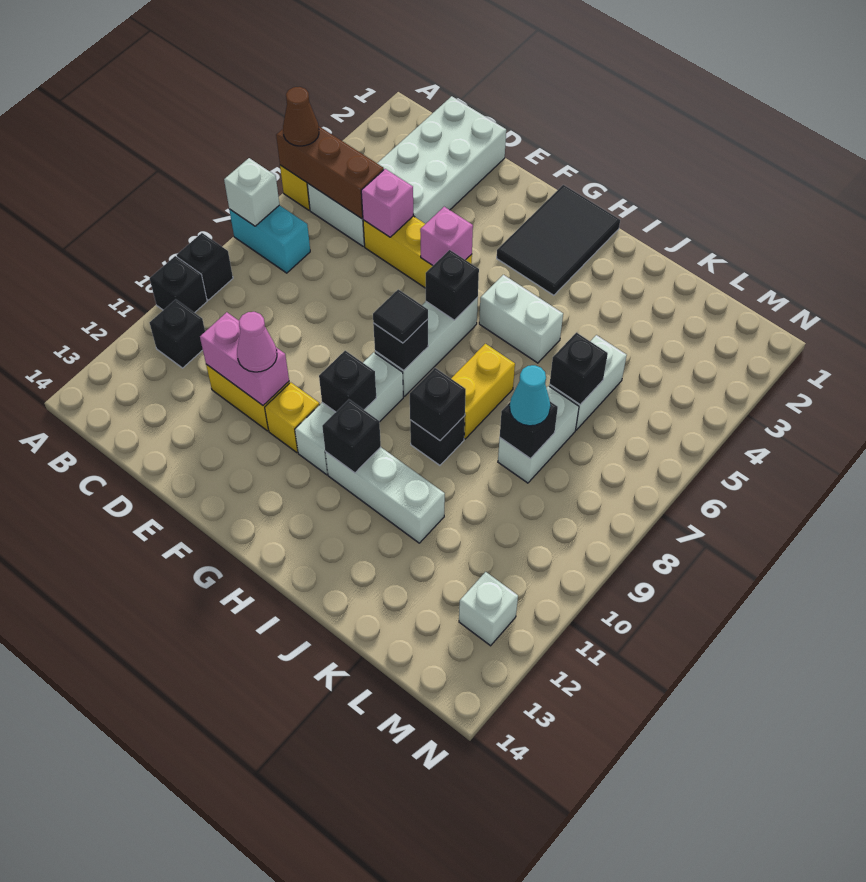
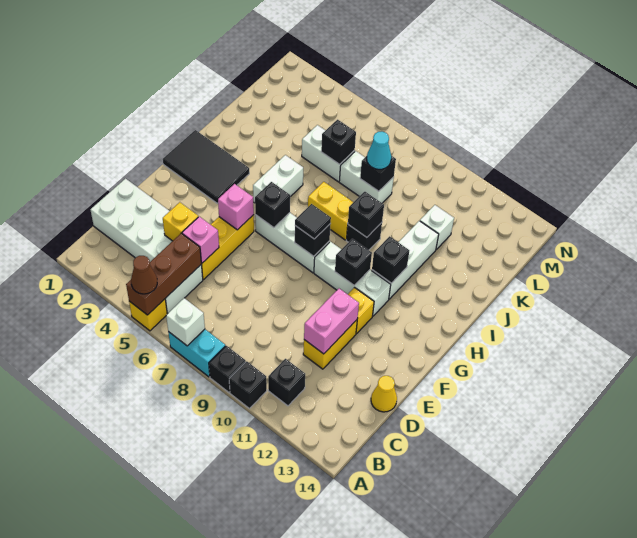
cyan brick A7:B7 level 1 -> cyan brick A7:A8 level 1
none -> yellow brick D4 level 2
none -> yellow cone D14 level 1
pink cone E11 level 3 -> none
white brick M12 level 1 -> white brick K11 level 1

